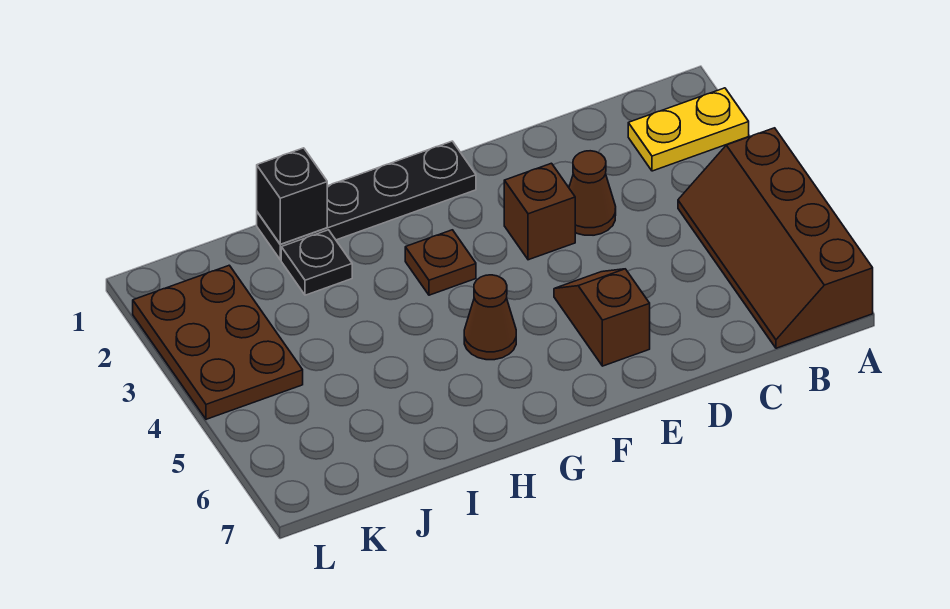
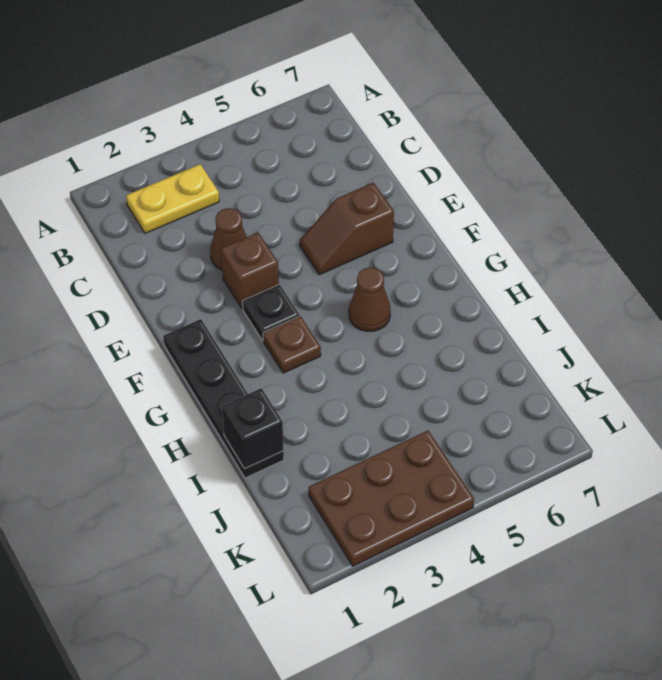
yellow plate A2:B2 level 1 -> yellow plate B2:B3 level 1
brown slope A4:B7 level 1 top A -> none
black plate I2 level 1 -> black plate F3 level 1

